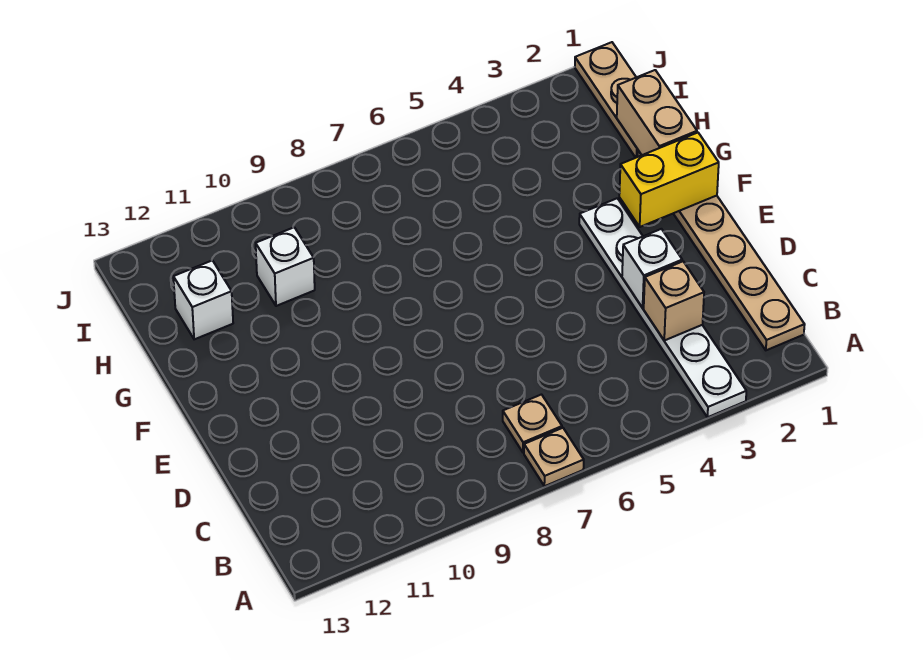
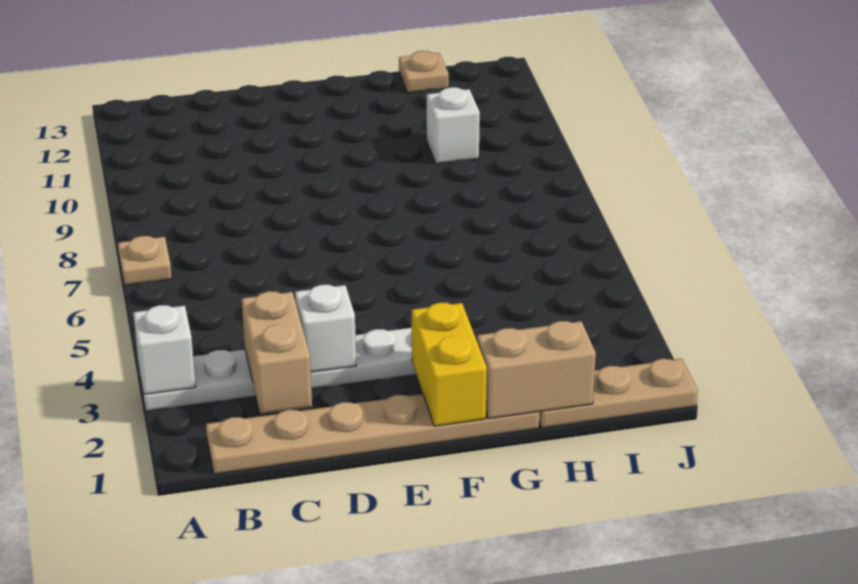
tan plate B7 level 1 -> tan plate H13 level 1
tan brick C3 level 2 -> tan brick C2:C3 level 2
white brick H12 level 1 -> white brick A3 level 2

